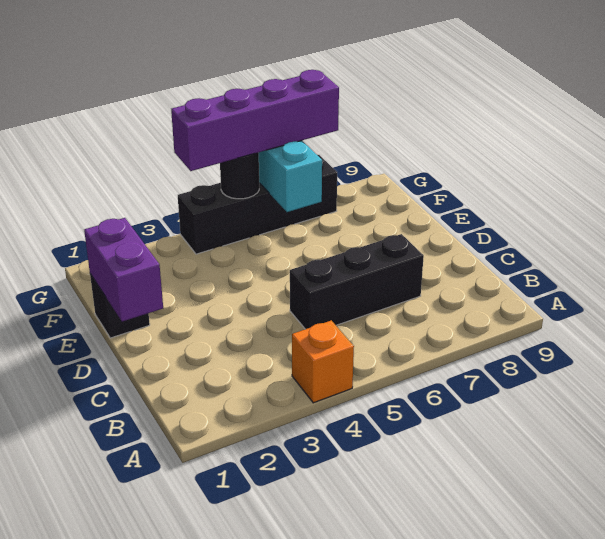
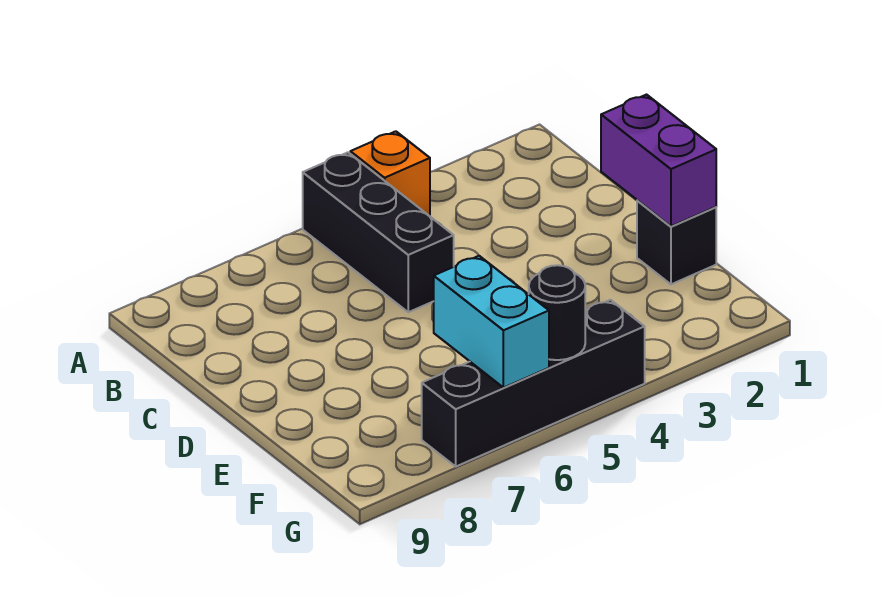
black brick C5:C7 level 1 -> black brick A5:C5 level 1
purple brick G4:G7 level 3 -> none

